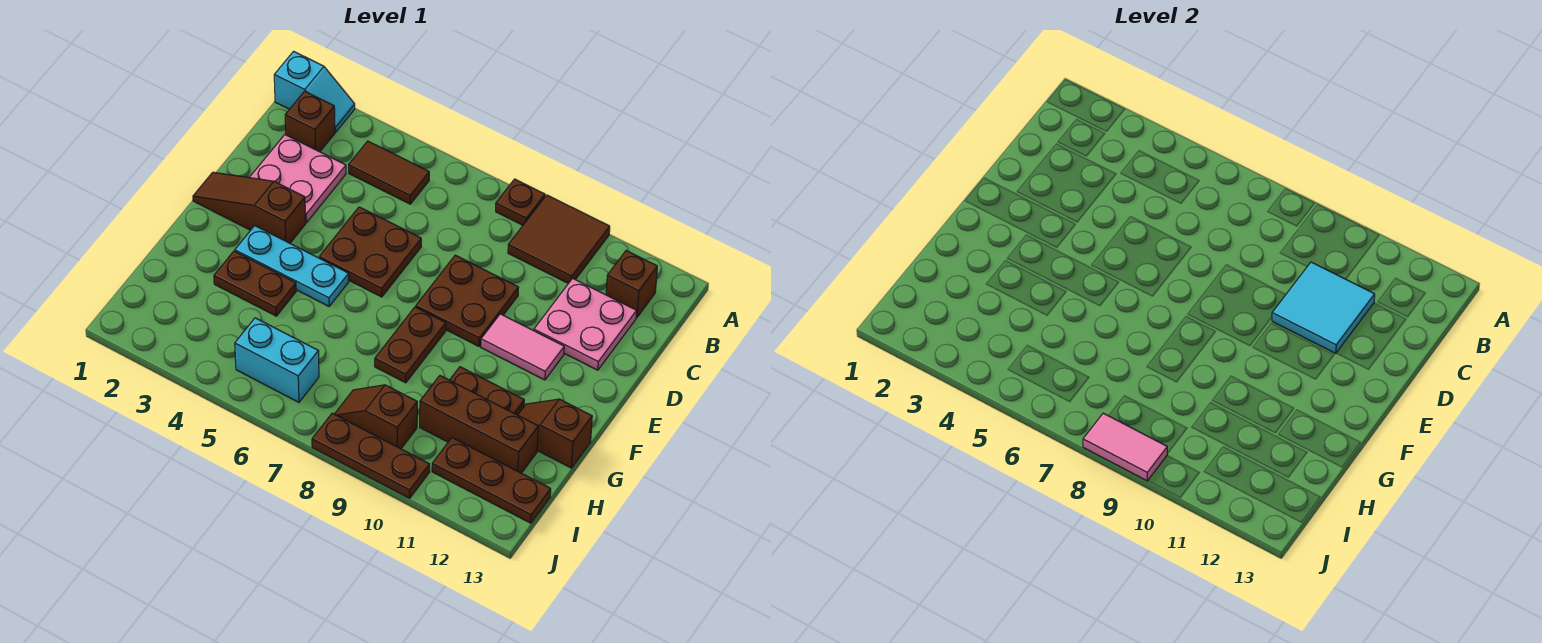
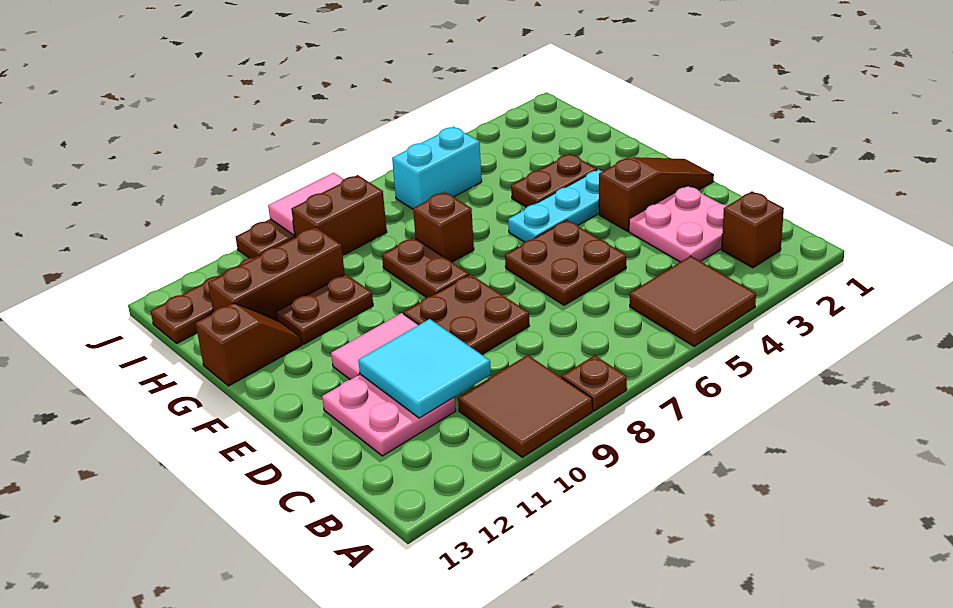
cyan slope A1:A2 level 1 top 1 -> none
brown tile B4:B5 level 1 -> brown tile A4:B5 level 1
brown brick B12 level 1 -> brown brick G7 level 1
brown slope I8:I9 level 1 top 9 -> brown brick I8:I9 level 1

